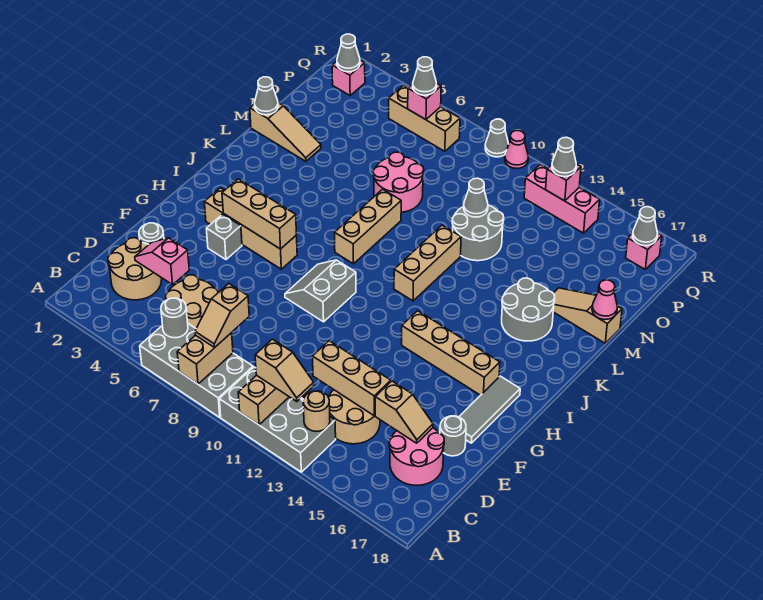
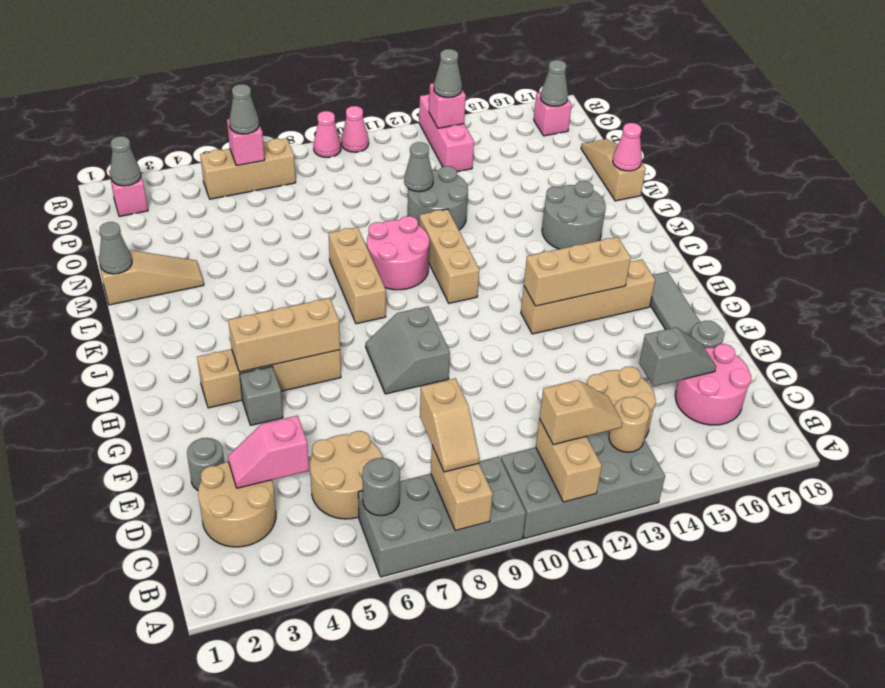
tan brick D12:D14 level 2 -> tan brick H13:H15 level 2
tan slope D15:D16 level 2 top 15 -> grey slope D15:D16 level 2 top 15
pink round brick M7:N8 level 1 -> pink round brick K9:L10 level 1
tan slope M16:M18 level 1 top 18 -> tan slope M18:O18 level 1 top M
pink brick Q12:Q14 level 1 -> pink brick P13:R13 level 1
grey cone R9 level 1 -> pink cone R9 level 1

